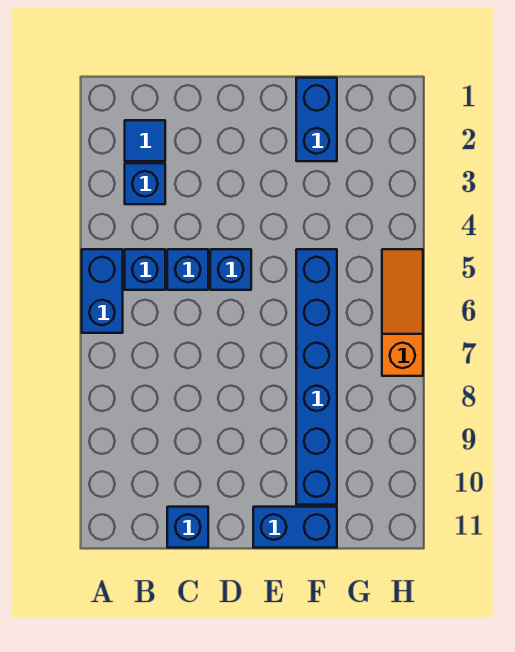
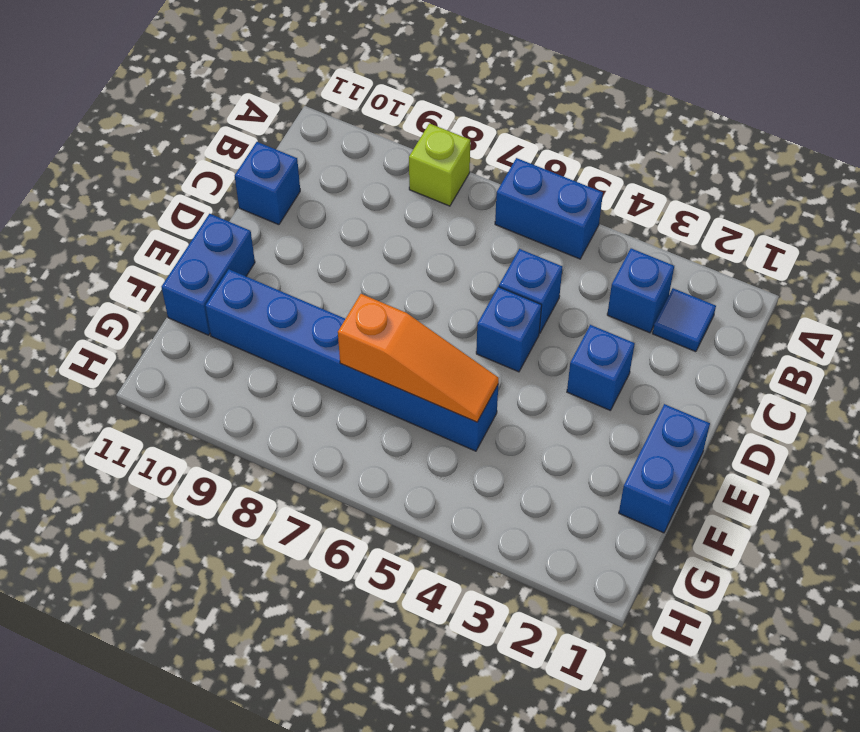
none -> lime brick A8 level 1
blue brick B5 level 1 -> blue brick D3 level 1
blue brick F1:F2 level 1 -> blue brick E1:F1 level 1
orange slope H5:H7 level 1 top 7 -> orange slope F5:F7 level 2 top 7

